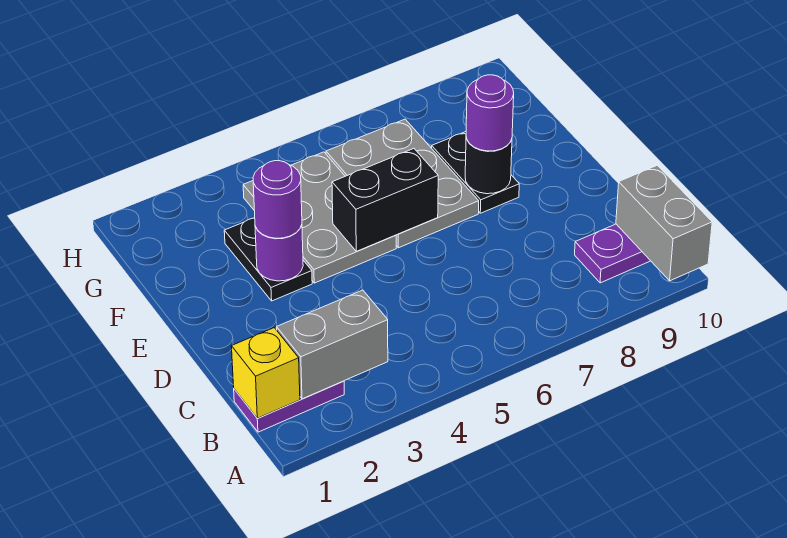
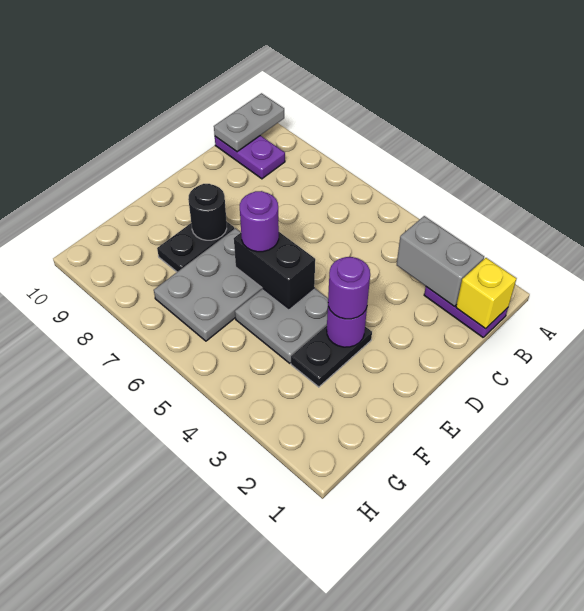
grey brick A10:B10 level 2 -> grey plate A10:B10 level 2
grey plate E4:G5 level 1 -> grey plate E4:F5 level 1
purple round brick E8 level 3 -> purple round brick E6 level 3

